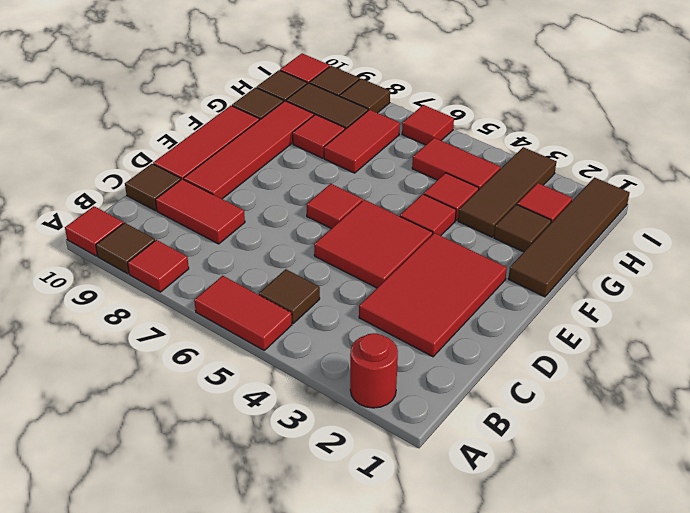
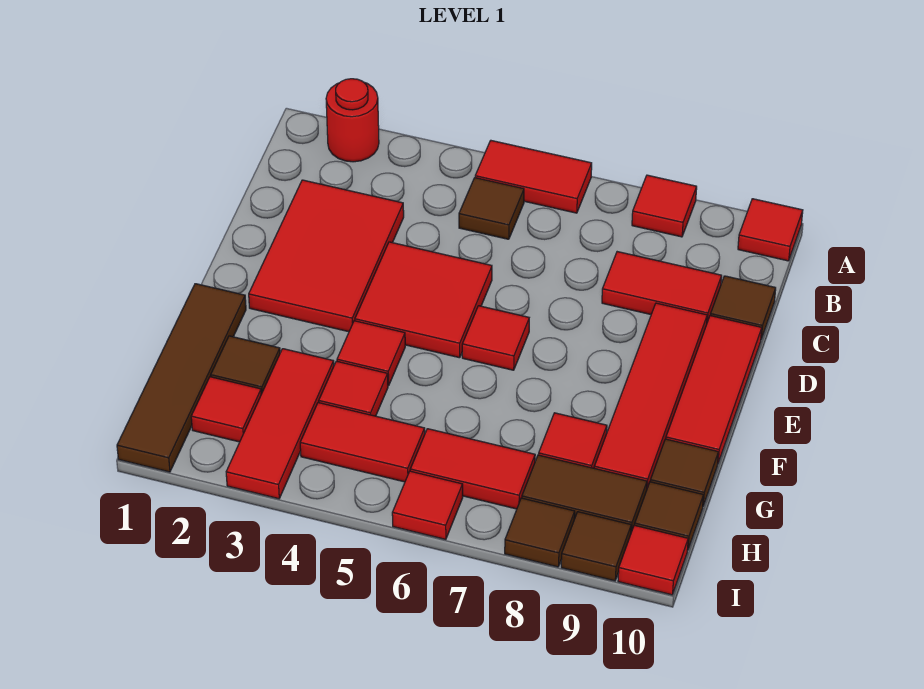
brown tile A9 level 1 -> none
brown tile G3:I3 level 1 -> red tile G3:I3 level 1
red tile G7:H7 level 1 -> red tile H6:H7 level 1

